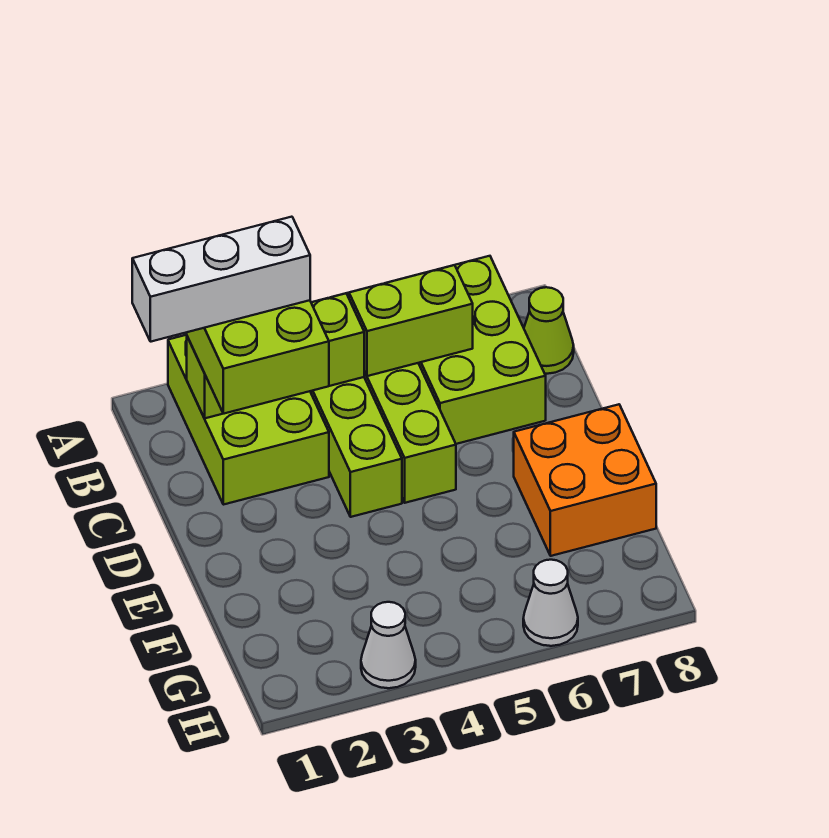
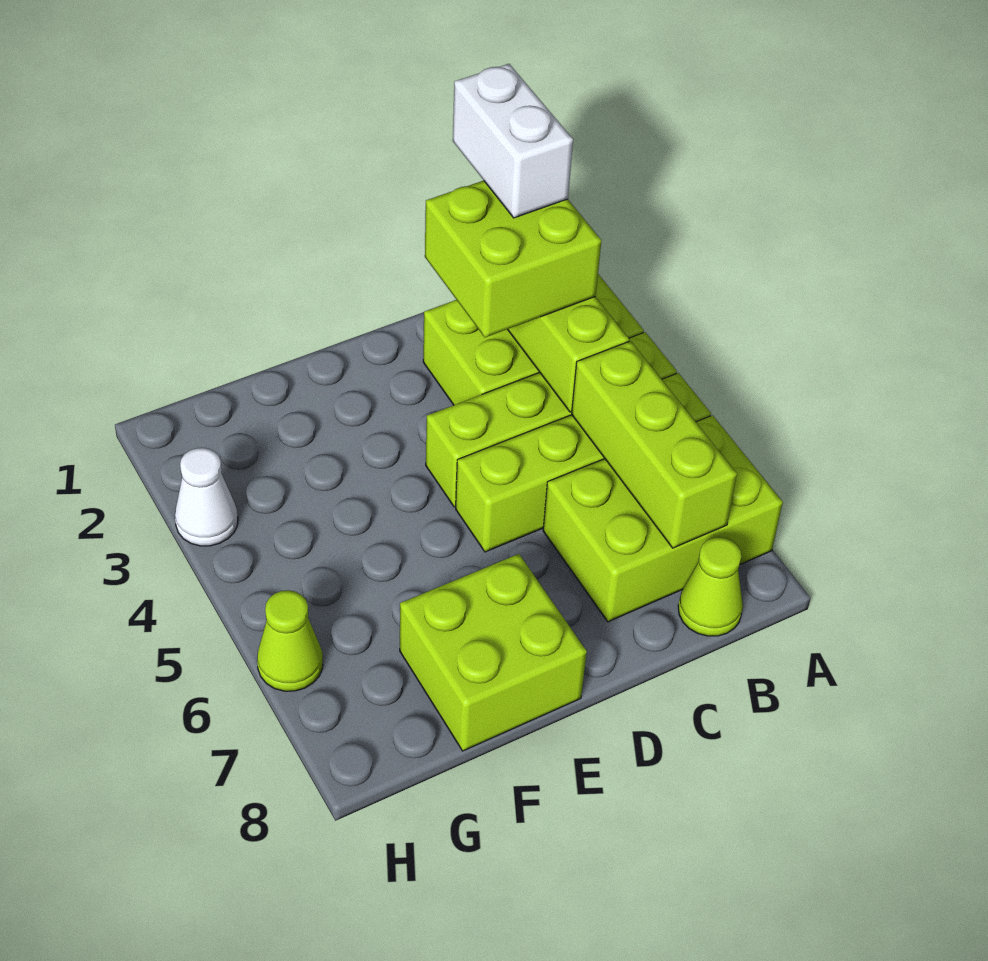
white brick B1:B3 level 4 -> white brick B1:B2 level 4
lime brick B5:B6 level 2 -> lime brick B5:B7 level 2
orange brick E7:F8 level 1 -> lime brick E7:F8 level 1
white cone H6 level 1 -> lime cone H6 level 1

